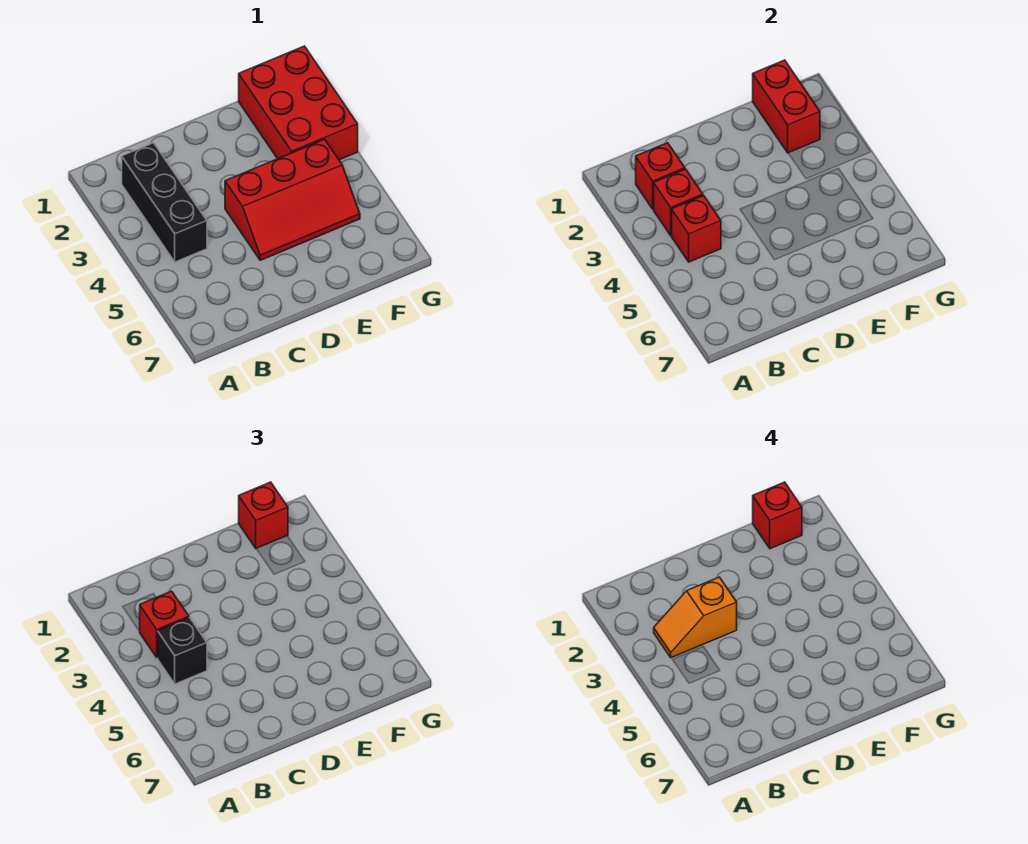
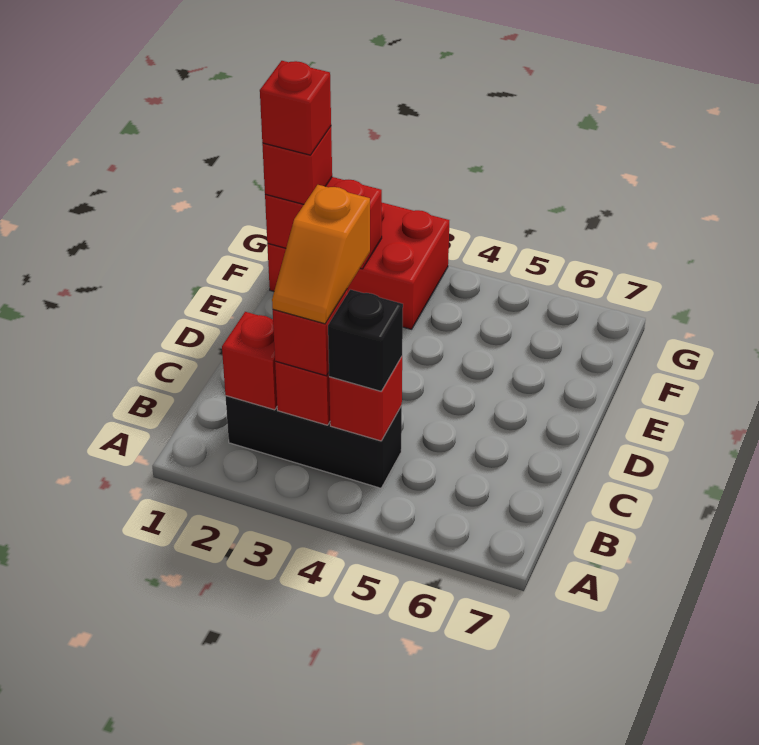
red slope D4:F5 level 1 top 4 -> none

